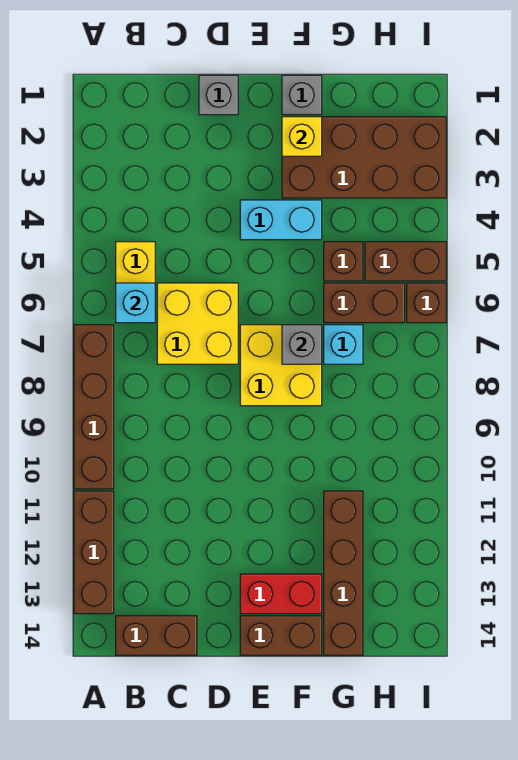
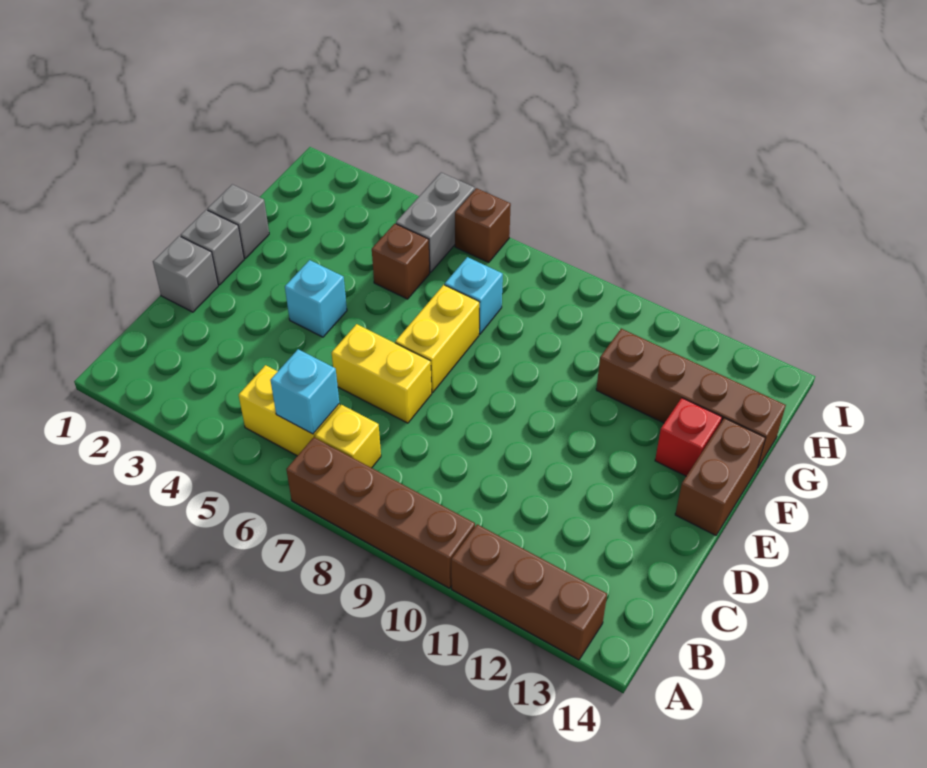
brown brick B14:C14 level 1 -> none
yellow brick C6:D7 level 1 -> yellow brick D6:D7 level 1
cyan brick E4:F4 level 1 -> cyan brick E4 level 1
yellow brick E7:F8 level 1 -> yellow brick E7:F7 level 1
red brick E13:F13 level 1 -> red brick F13 level 1
brown brick F2:I3 level 1 -> none
yellow brick F2 level 2 -> yellow brick B7 level 1
grey brick F7 level 2 -> grey brick E1 level 1
brown brick G6:H6 level 1 -> none
brown brick H5:I5 level 1 -> grey brick H5:I5 level 1

